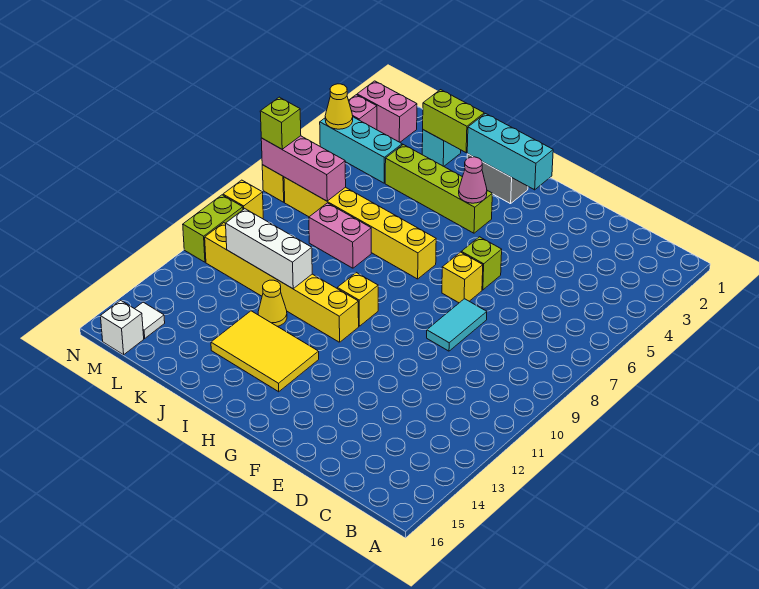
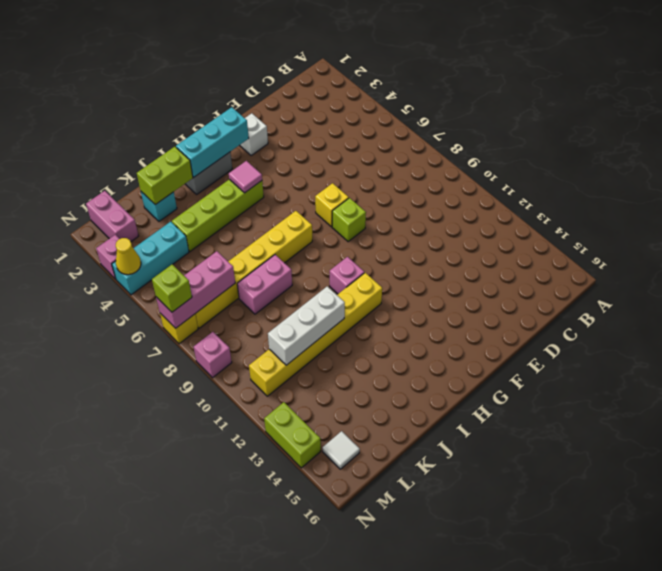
cyan tile E8:E9 level 1 -> none
lime brick F6 level 1 -> lime brick F8 level 1
pink cone H4 level 2 -> pink tile H4 level 2
yellow brick H10 level 1 -> pink brick H10 level 1
yellow tile H13:J14 level 1 -> none
yellow cone J12 level 1 -> none
pink brick M2:N2 level 1 -> pink brick M1:M2 level 1
white brick M16 level 1 -> white brick F2 level 1
yellow brick N9 level 1 -> pink brick N9 level 1
lime brick N10:N11 level 1 -> lime brick N13:N14 level 1

